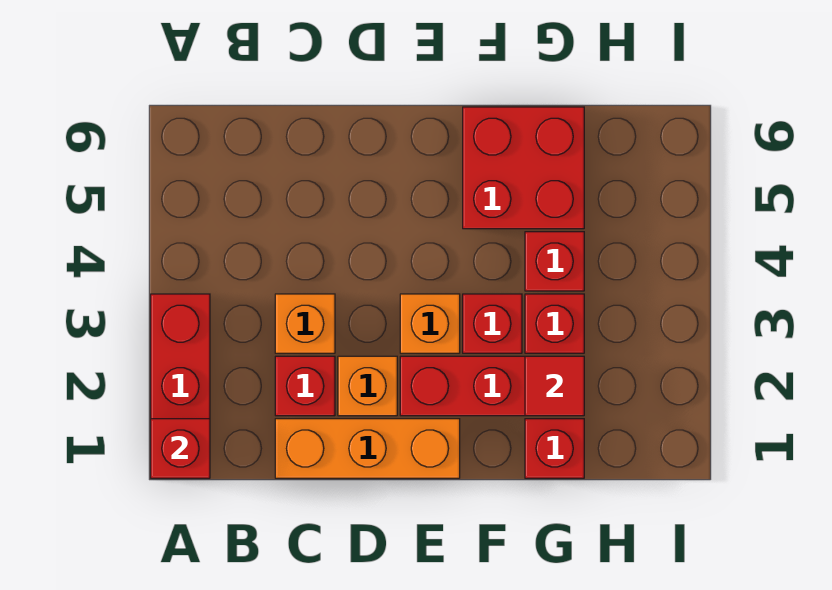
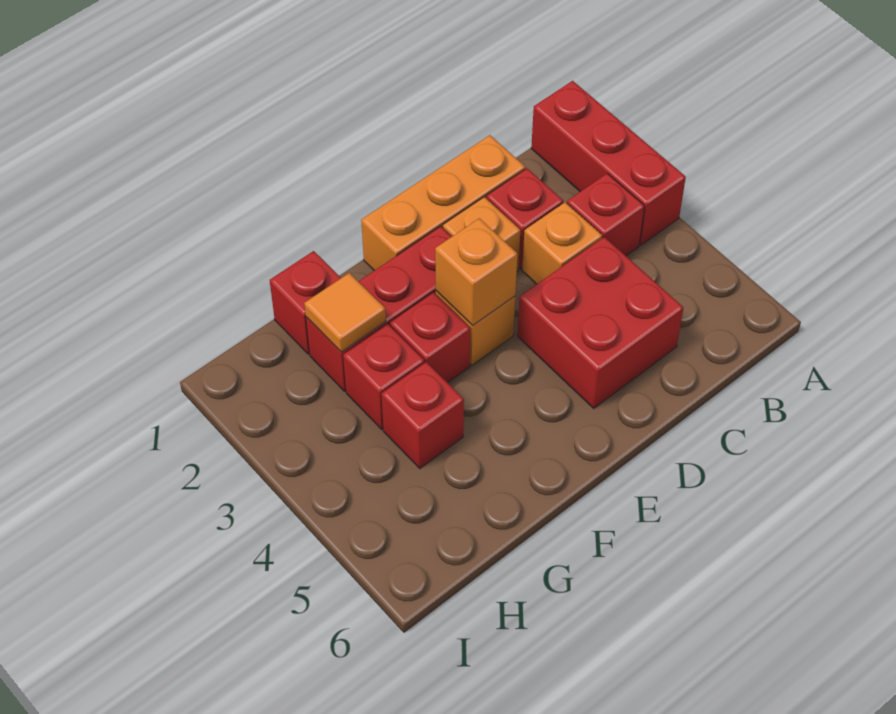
red brick A1 level 2 -> red brick B3 level 1
none -> orange brick E3 level 2
red brick F5:G6 level 1 -> red brick C4:D5 level 1
red tile G2 level 2 -> orange tile G2 level 2

